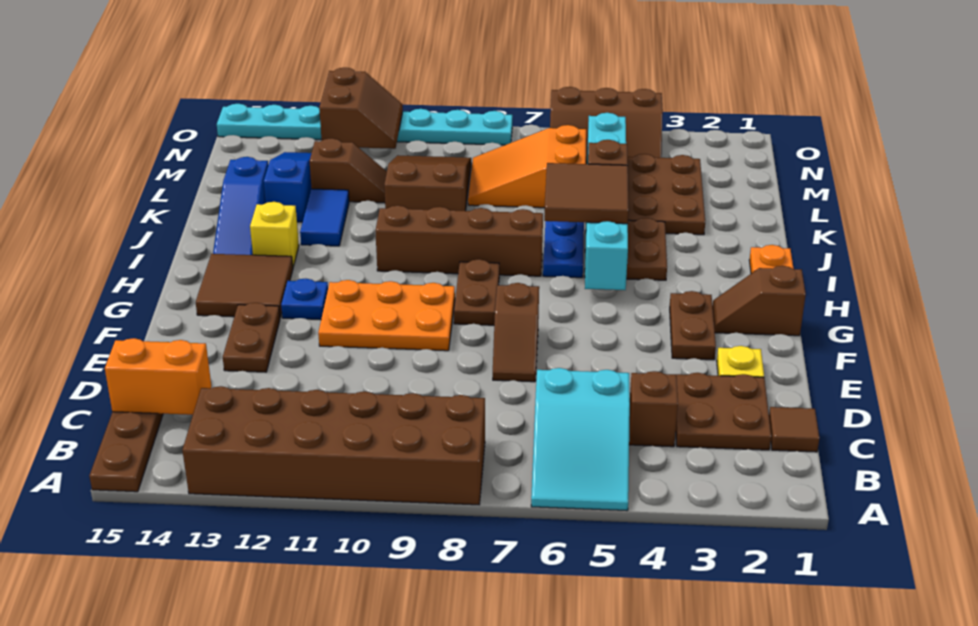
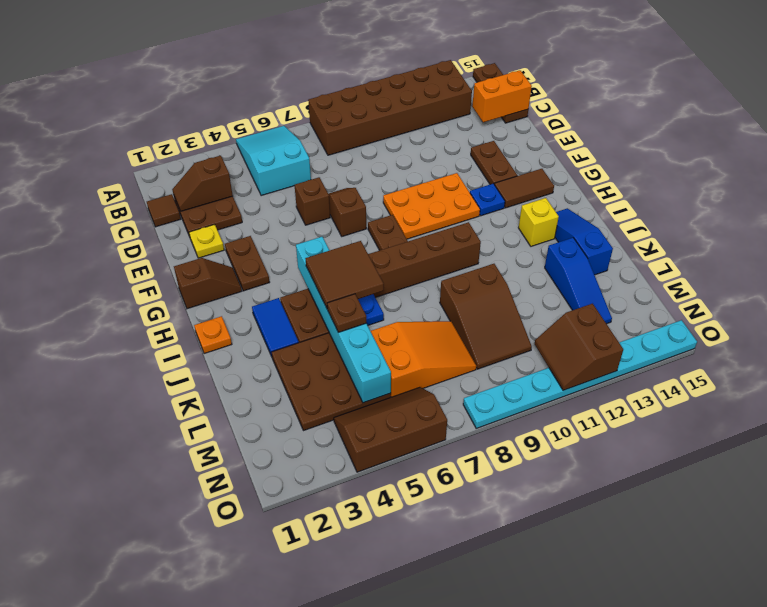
brown brick C4 level 1 -> brown brick E6 level 1
brown tile G13:H14 level 1 -> brown tile G13:G14 level 1
blue tile J12:K12 level 1 -> blue tile I3:J3 level 1
brown slope L11:L12 level 1 top 12 -> brown slope C2:C3 level 2 top 3

